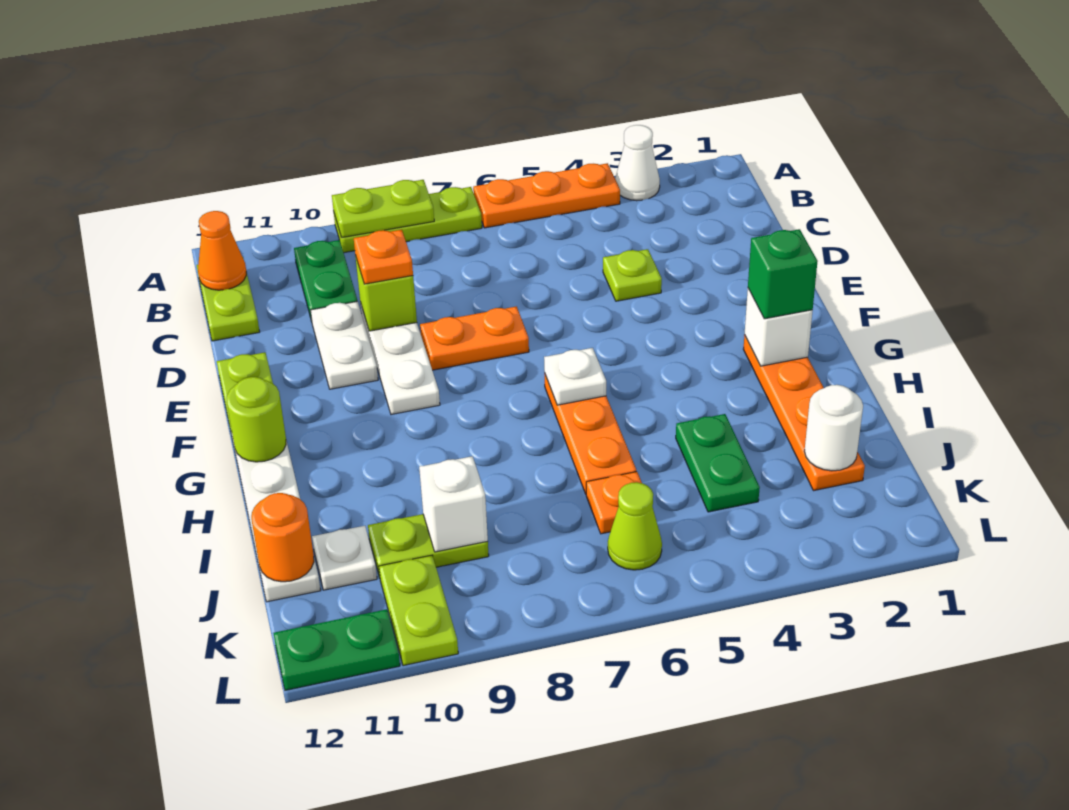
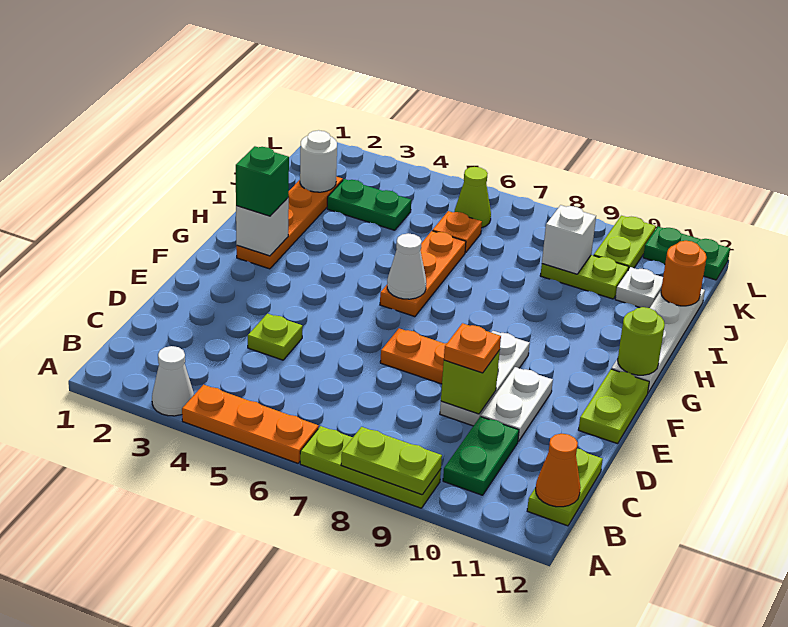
white plate G6 level 2 -> white cone G6 level 2
green plate I4:J4 level 1 -> green plate J3:J4 level 1

